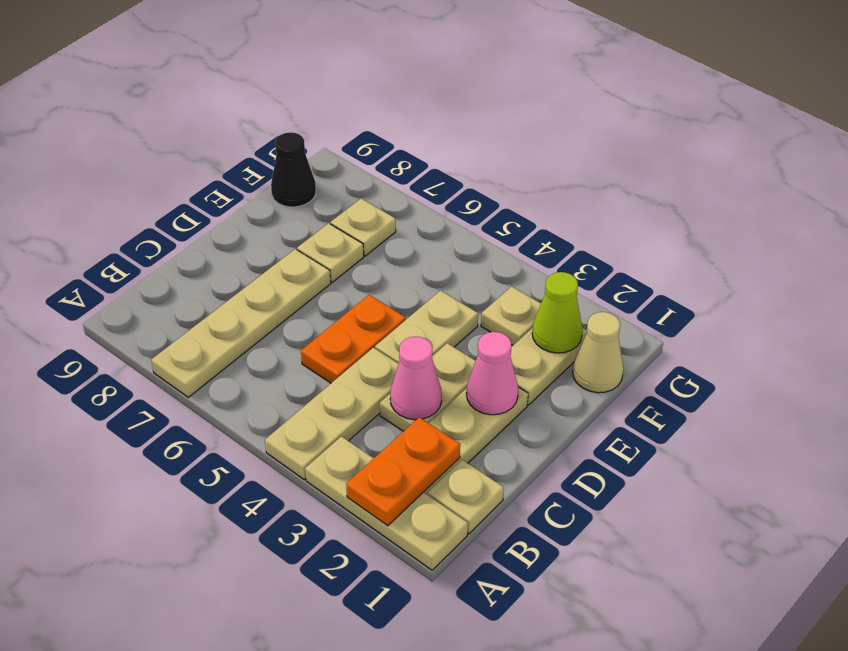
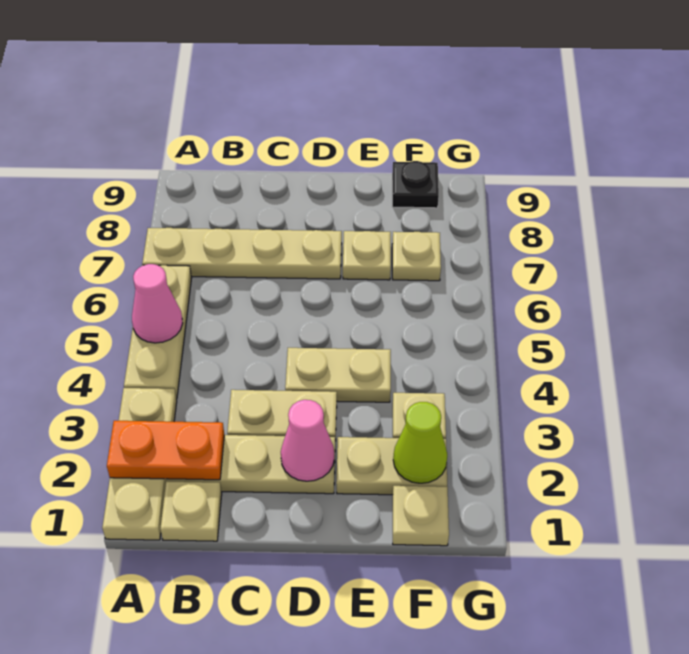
tan plate A4:C4 level 1 -> tan plate A4:A6 level 1
pink cone C3 level 2 -> pink cone A5 level 2
orange plate C5:D5 level 1 -> none
tan cone F1 level 1 -> tan plate F1 level 1
black cone F9 level 1 -> black plate F9 level 1

